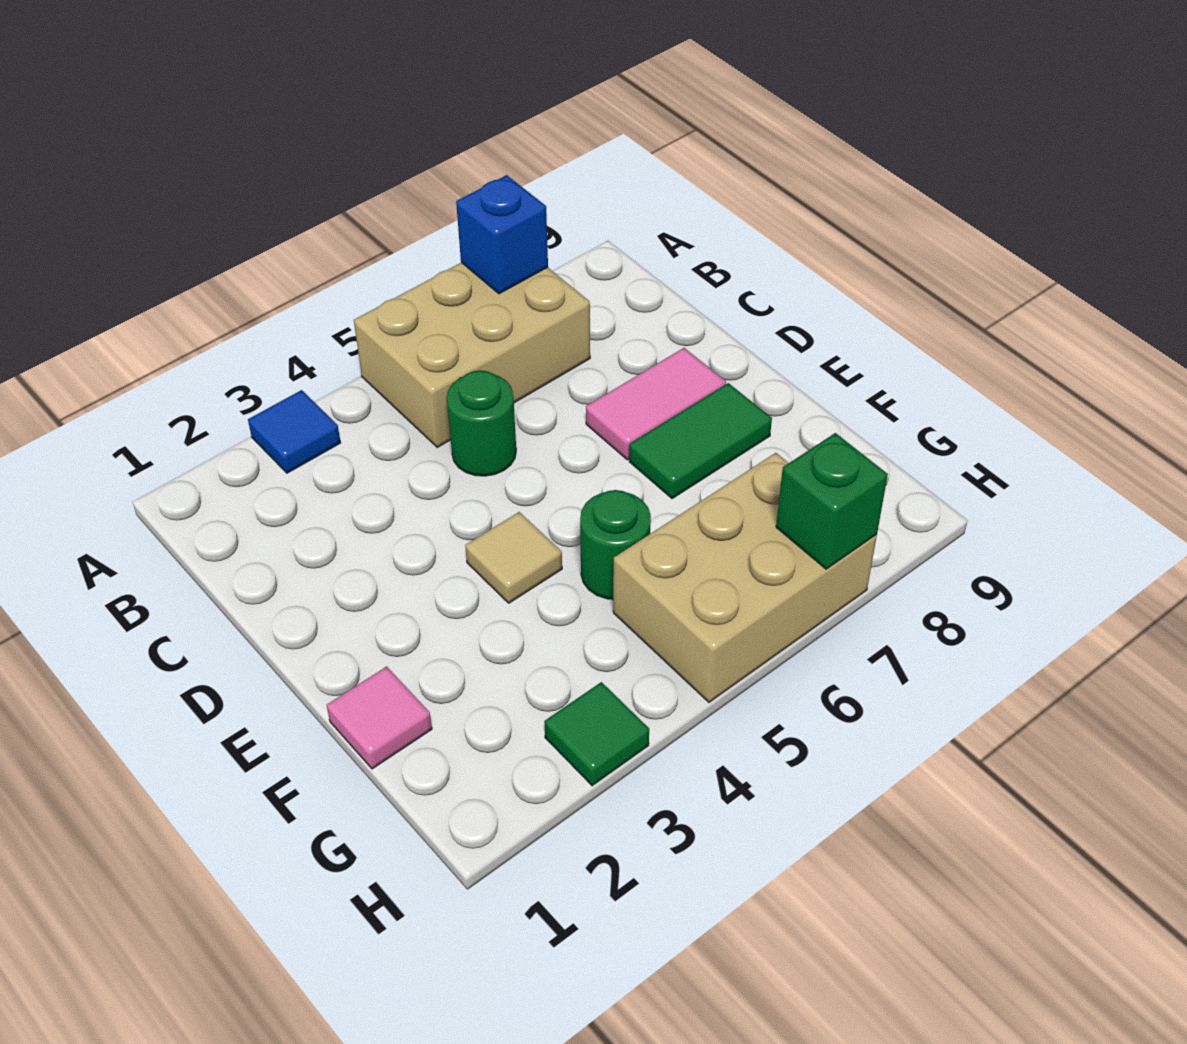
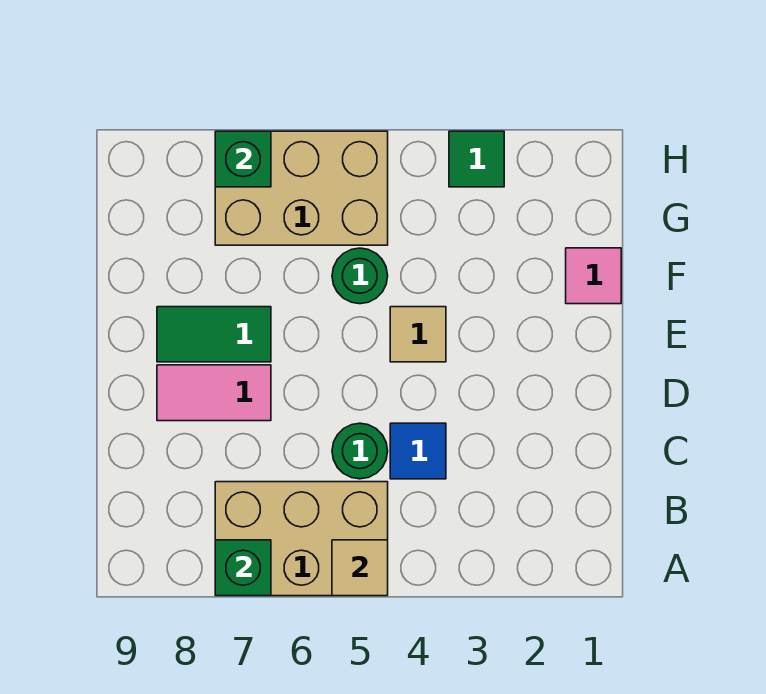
blue tile A3 level 1 -> blue tile C4 level 1
none -> tan tile A5 level 2
blue brick A7 level 2 -> green brick A7 level 2

